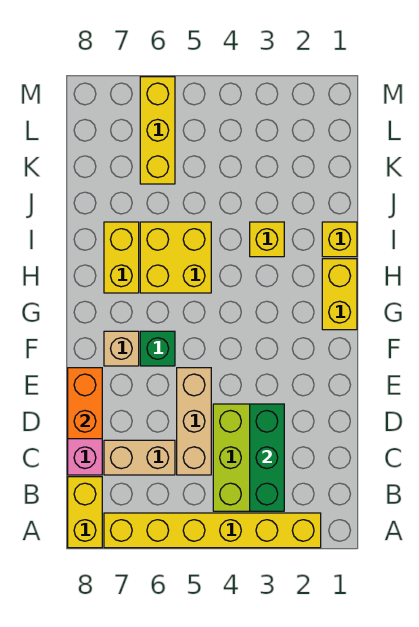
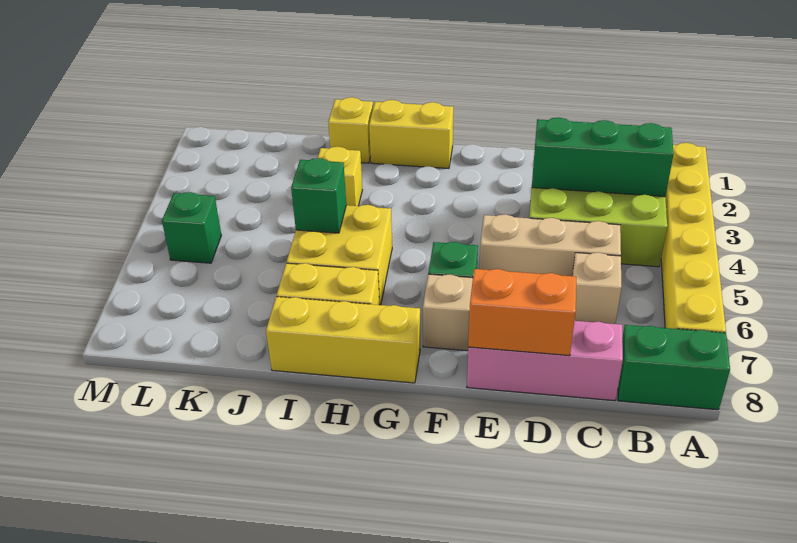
yellow brick A8:B8 level 1 -> green brick A8:B8 level 1
tan brick C6:C7 level 1 -> tan brick C6 level 1
none -> green brick I5 level 2
yellow brick K6:M6 level 1 -> yellow brick G8:I8 level 1
none -> green brick L5 level 1

